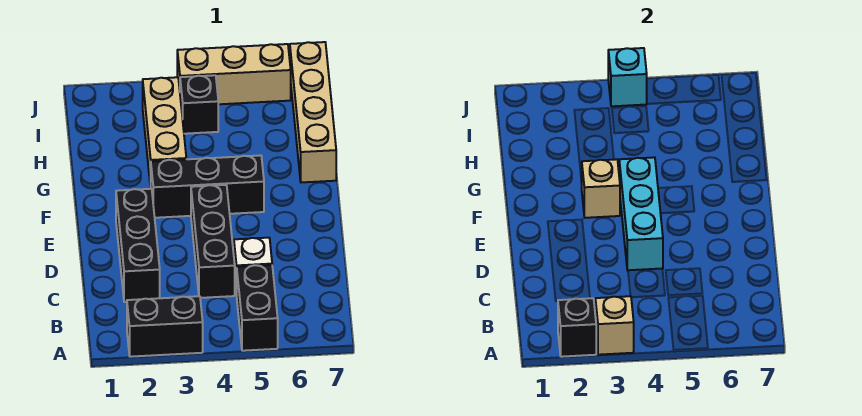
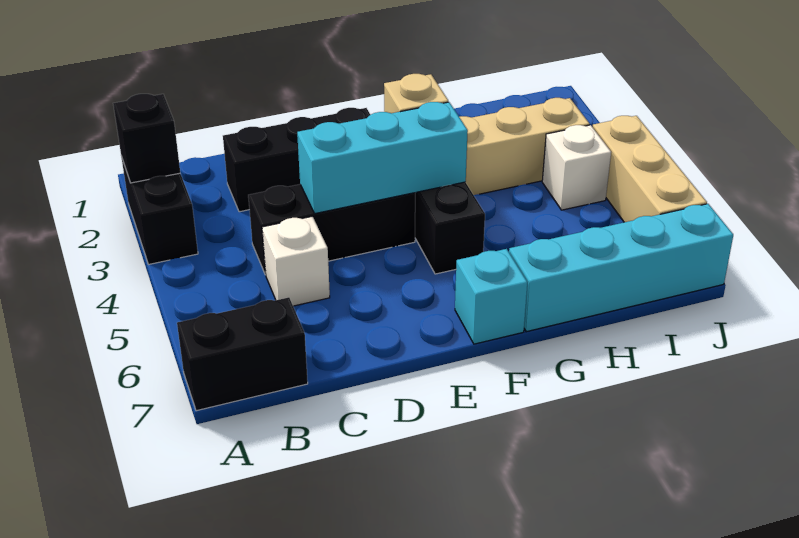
tan brick A3 level 2 -> none
black brick A5:B5 level 1 -> black brick A7:B7 level 1
tan brick G7:J7 level 1 -> cyan brick G7:J7 level 1
black brick I4 level 1 -> white brick I4 level 1
cyan brick J4 level 2 -> cyan brick F7 level 1

